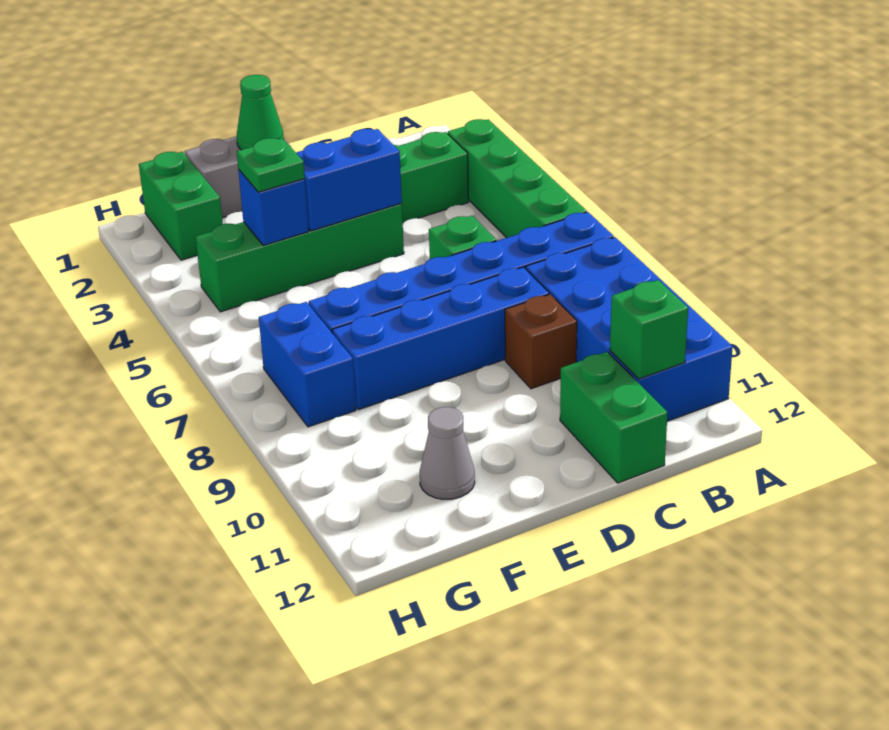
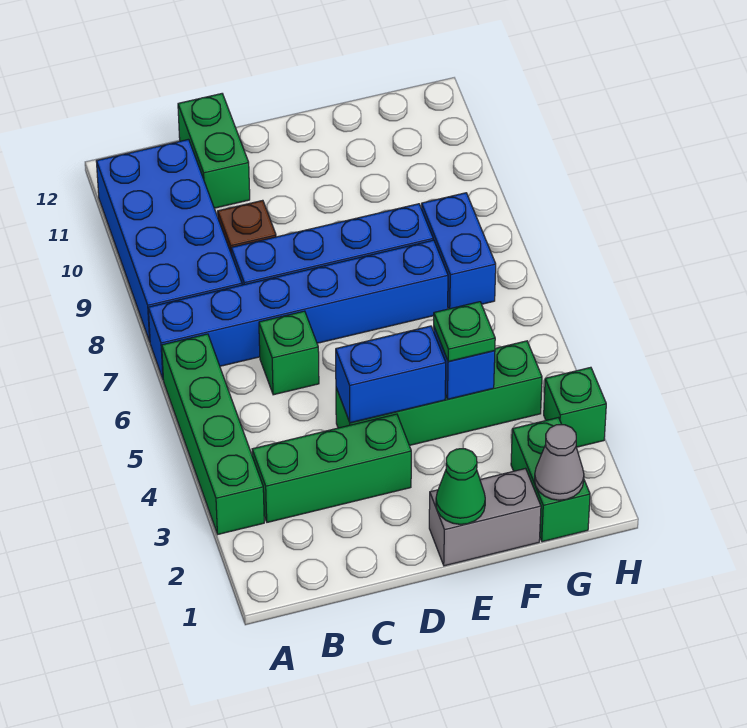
green brick B11 level 2 -> green brick H3 level 1
grey cone F11 level 1 -> grey cone G1 level 2

